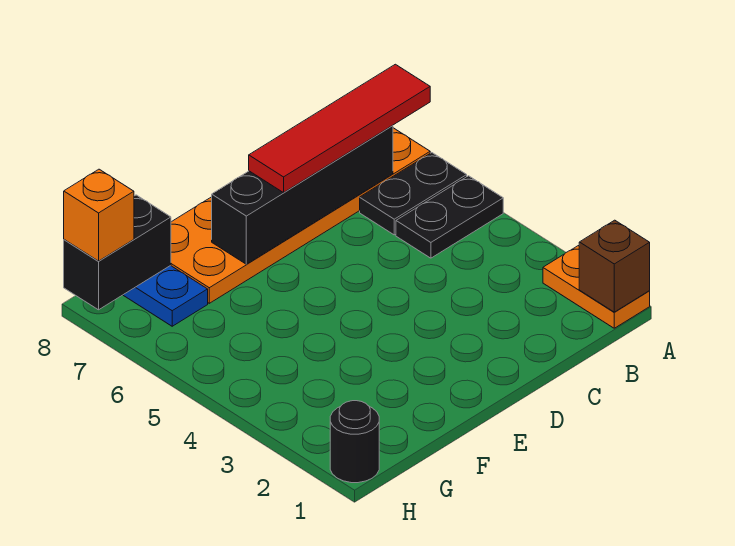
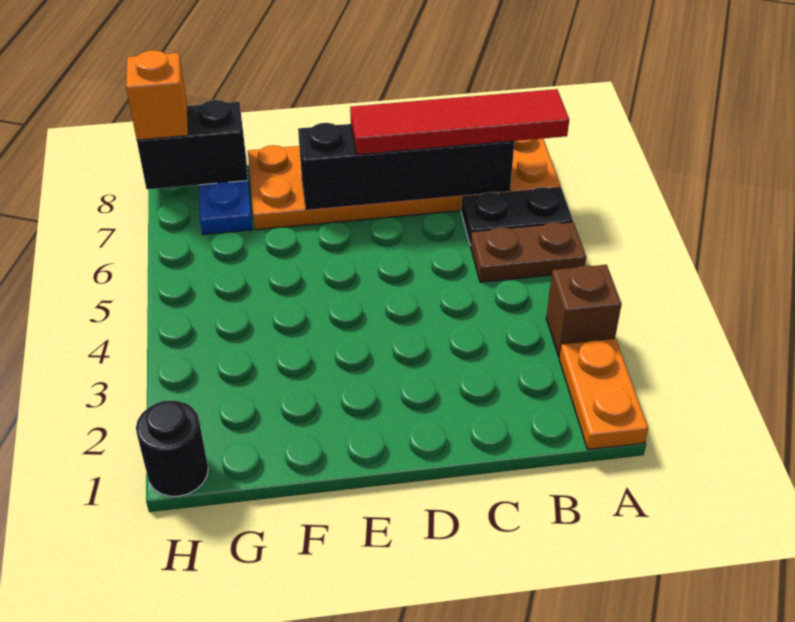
brown brick A1 level 2 -> brown brick A3 level 1
black plate A5:B5 level 1 -> brown plate A5:B5 level 1

